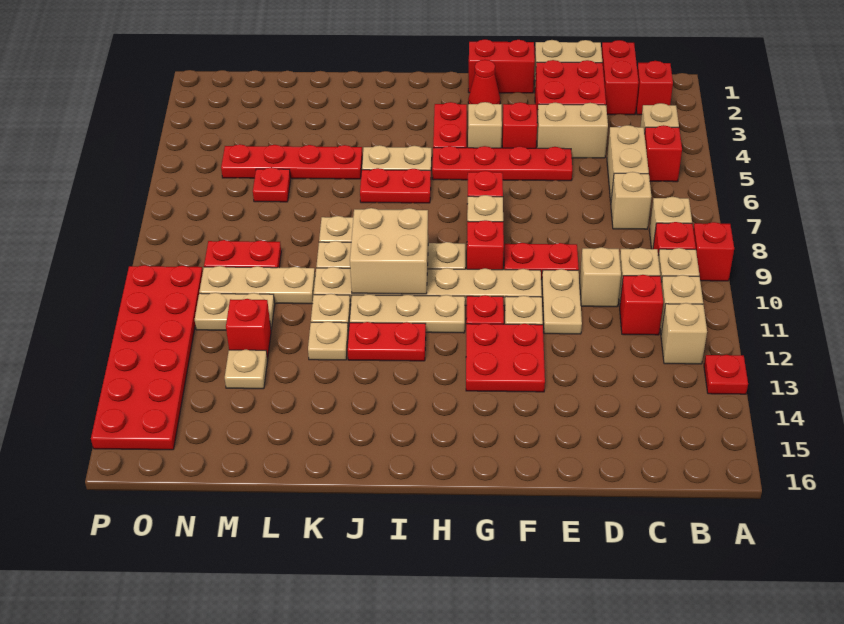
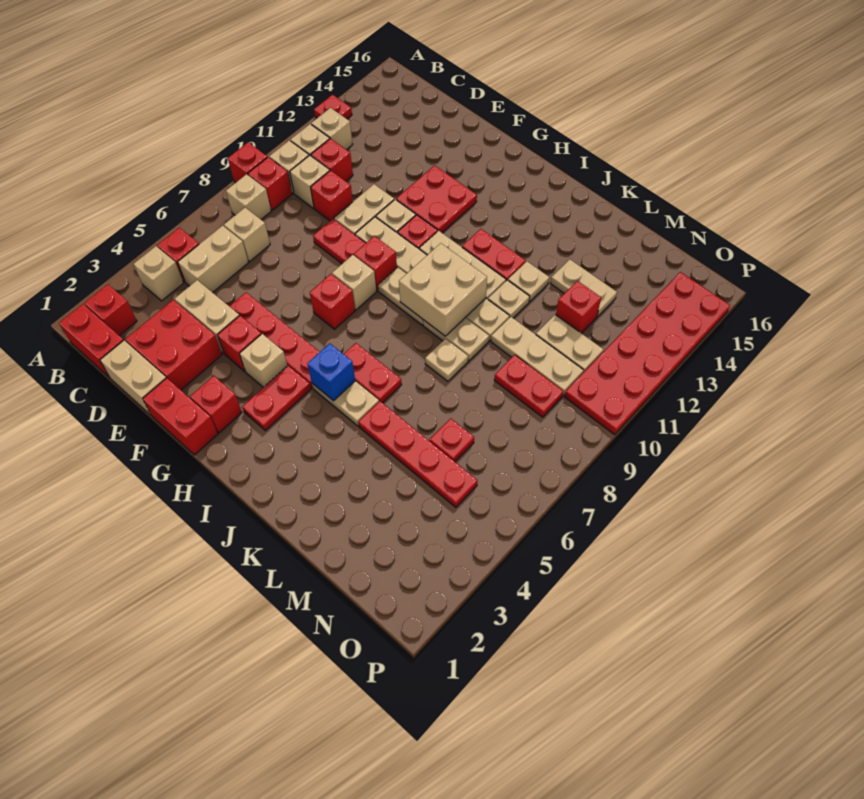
red brick C1:C2 level 1 -> red brick B1:C1 level 1
tan brick D10 level 1 -> red brick D10 level 1
red cone G2 level 1 -> red brick G2 level 1
none -> blue brick I5 level 2
tan plate M13 level 1 -> tan plate L13:M13 level 1

